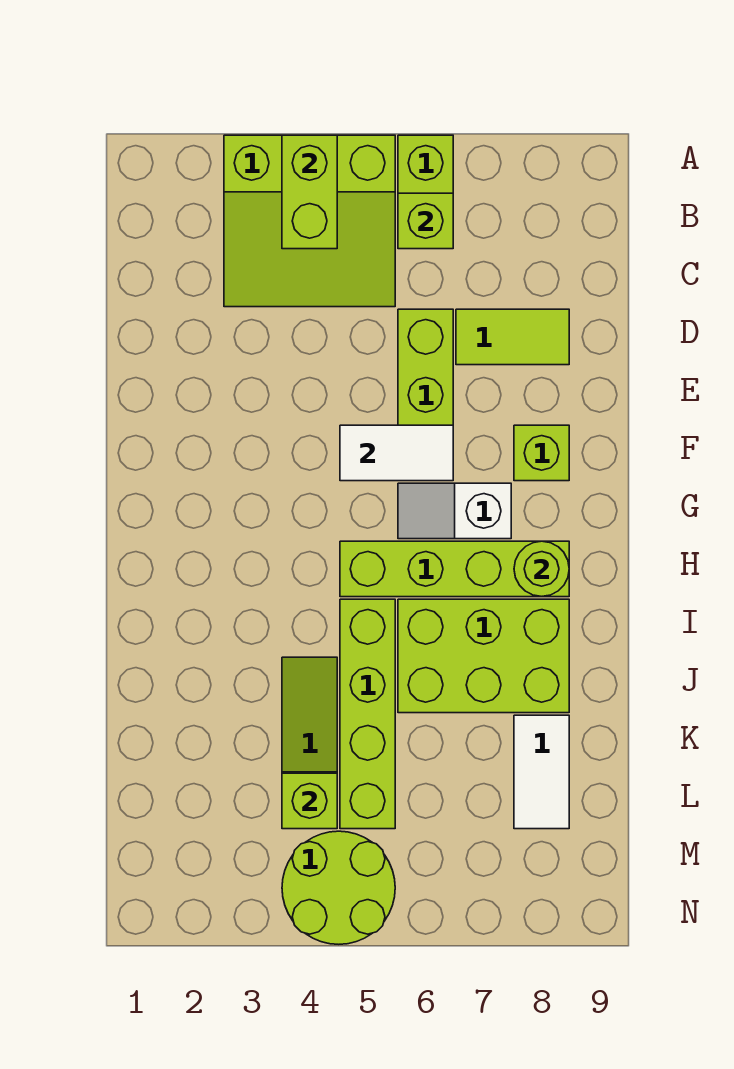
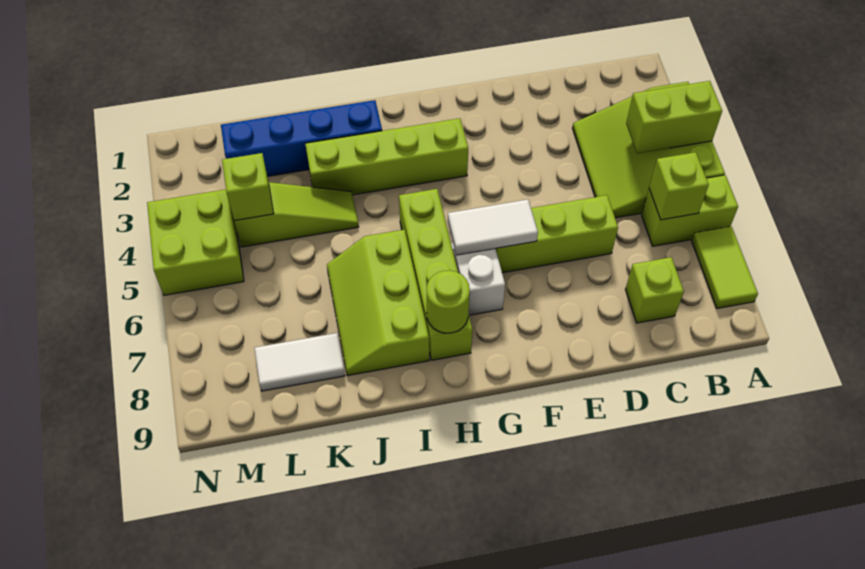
lime tile D7:D8 level 1 -> lime tile A7:A8 level 1
white tile F5:F6 level 2 -> white tile F6:G6 level 2
lime brick F8 level 1 -> lime brick C8 level 1
none -> blue brick I2:L2 level 1
lime brick I5:L5 level 1 -> lime brick G3:J3 level 1
lime brick I6:J8 level 1 -> lime slope I6:J8 level 1 top I
lime round brick M4:N5 level 1 -> lime brick M4:N5 level 1

